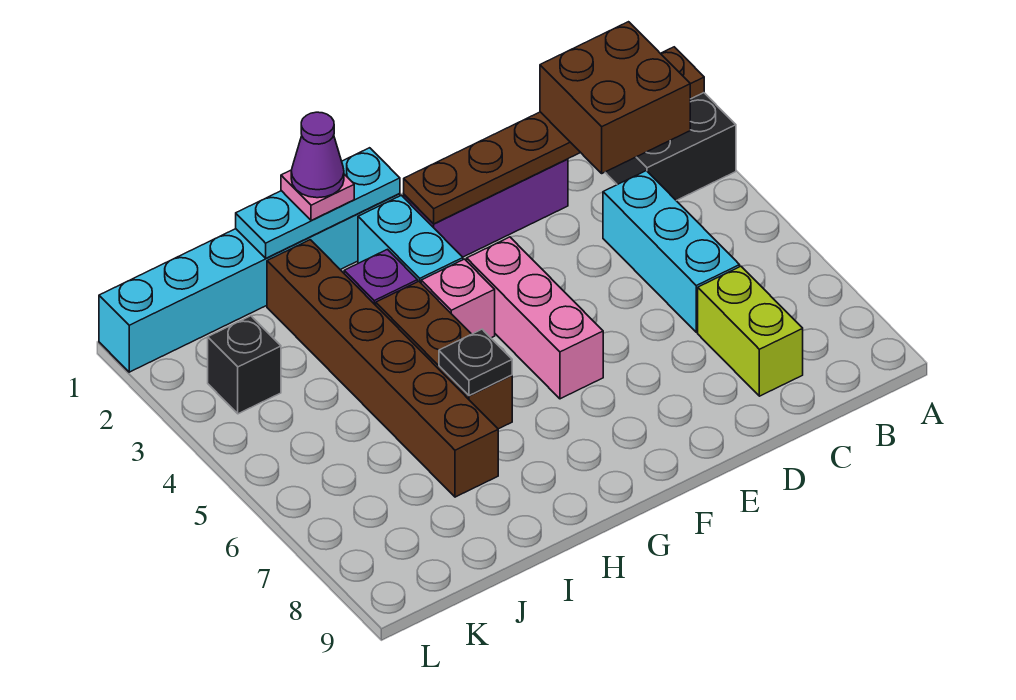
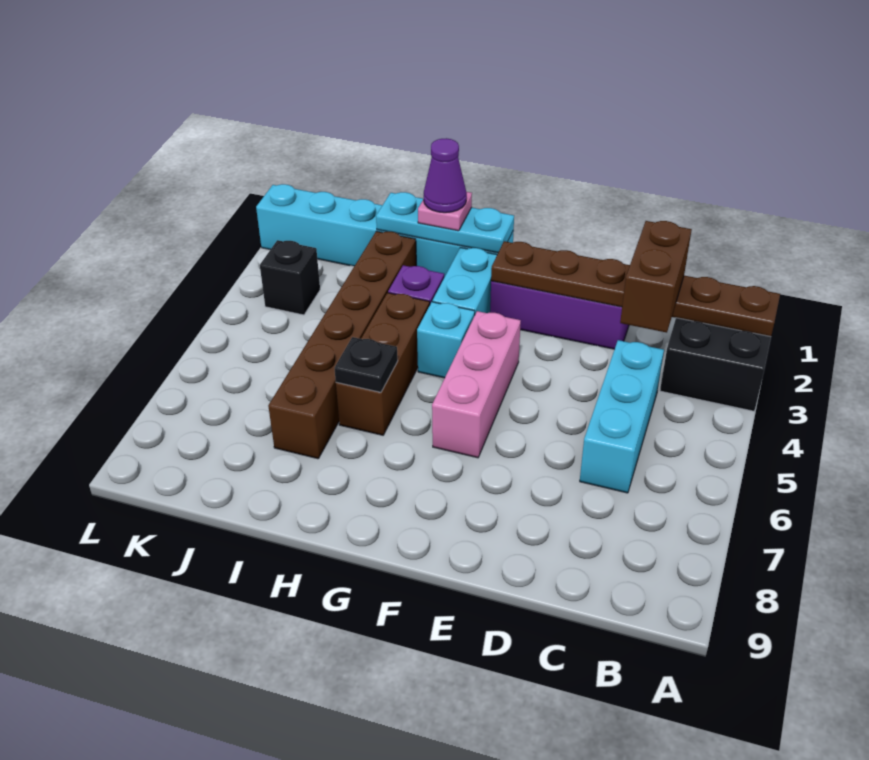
brown brick B2:C3 level 3 -> brown brick C2:C3 level 3
lime brick C7:C8 level 1 -> none
pink brick G4 level 1 -> cyan brick G4 level 1

